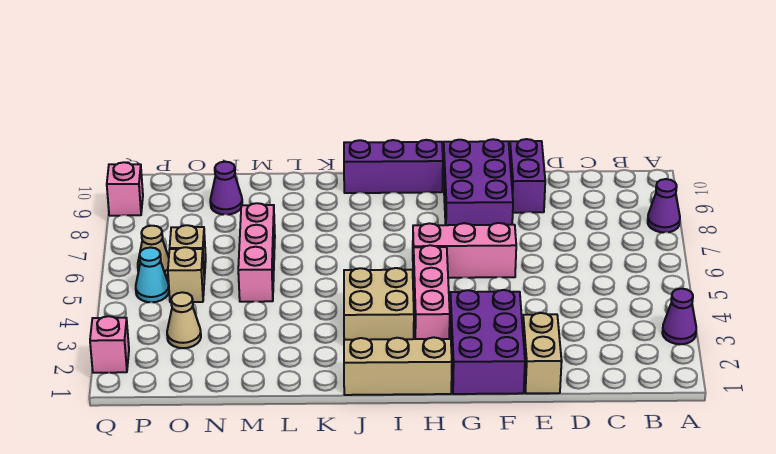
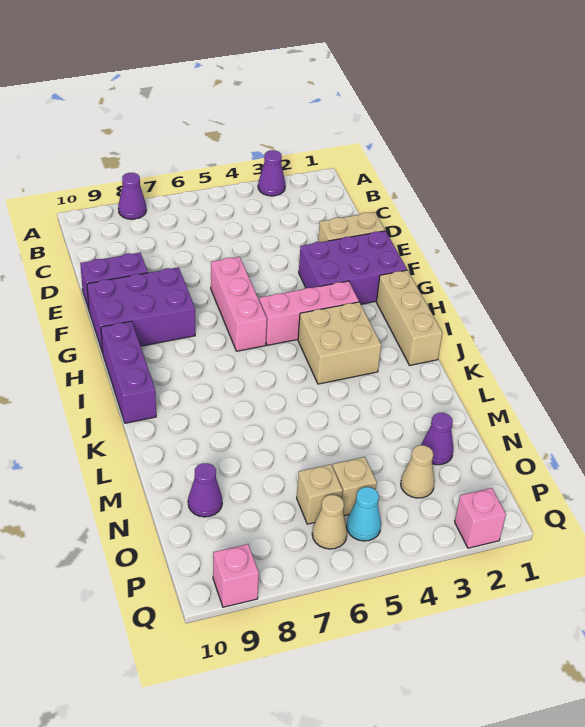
pink brick M5:M7 level 1 -> none
none -> purple cone N2 level 1

